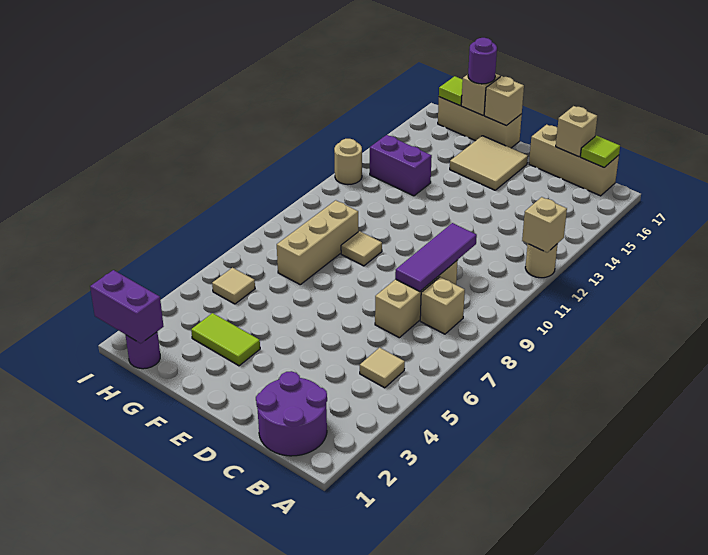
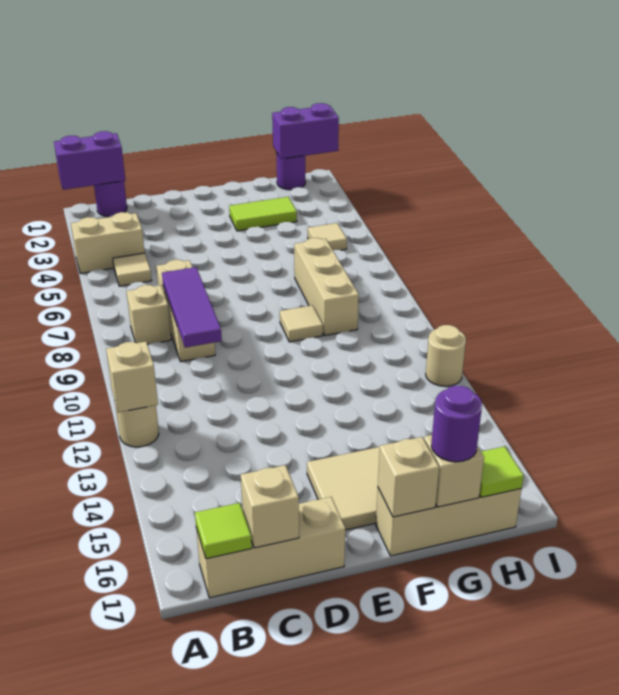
none -> tan brick A4:B4 level 1
purple round brick B1:C2 level 1 -> purple round brick B1 level 1
purple brick G13:H13 level 1 -> purple brick A1:B1 level 2

